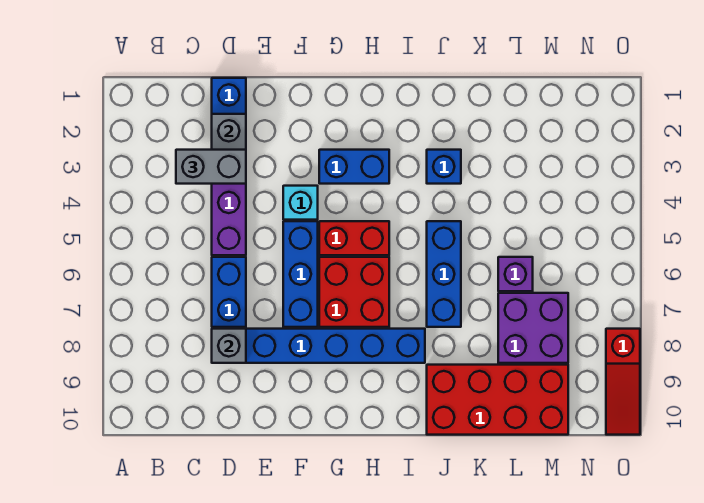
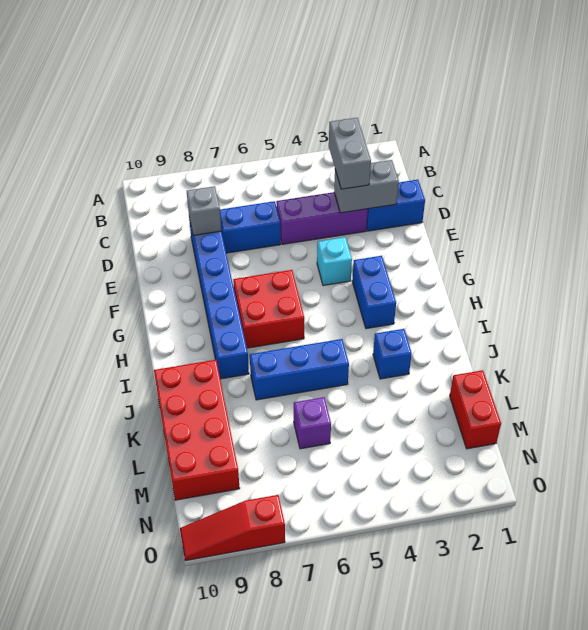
blue brick F5:F7 level 1 -> none
red brick G5:H5 level 1 -> red brick L1:M1 level 1
purple brick L7:M8 level 1 -> none

